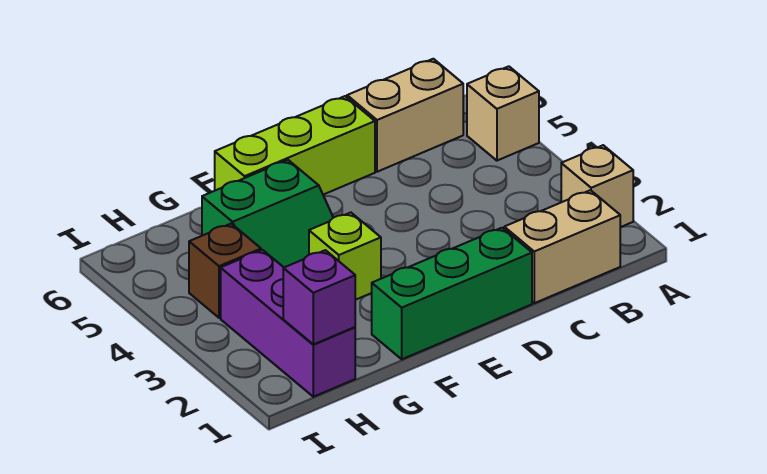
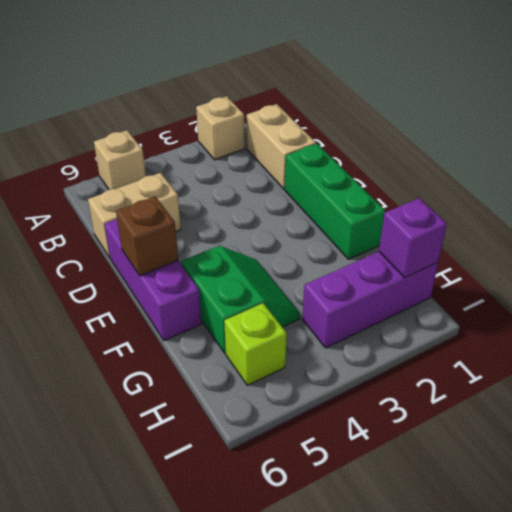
tan brick B6:C6 level 1 -> tan brick C5:C6 level 1
lime brick D6:F6 level 1 -> purple brick D6:F6 level 1
lime brick F3 level 1 -> lime brick H5 level 1
brown brick H4 level 1 -> brown brick E6 level 2

